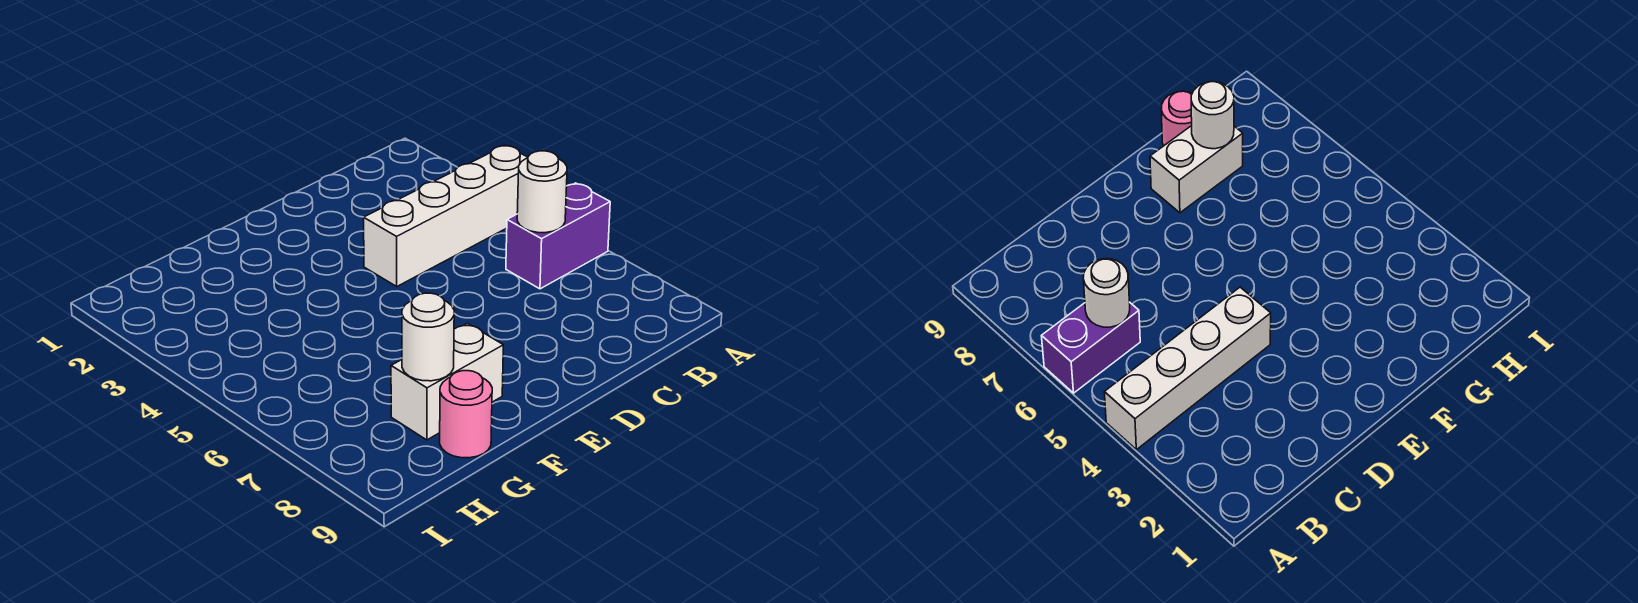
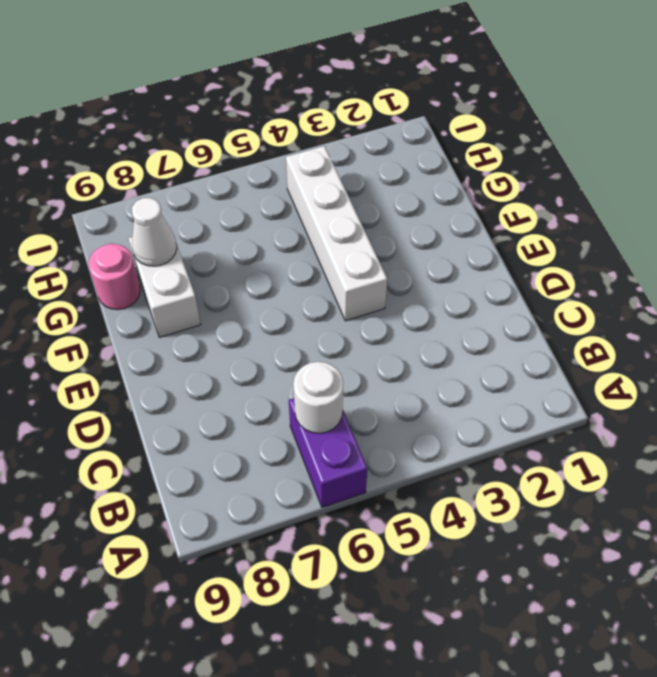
white brick A4:D4 level 1 -> white brick E4:H4 level 1
white round brick G8 level 2 -> white cone G8 level 2

